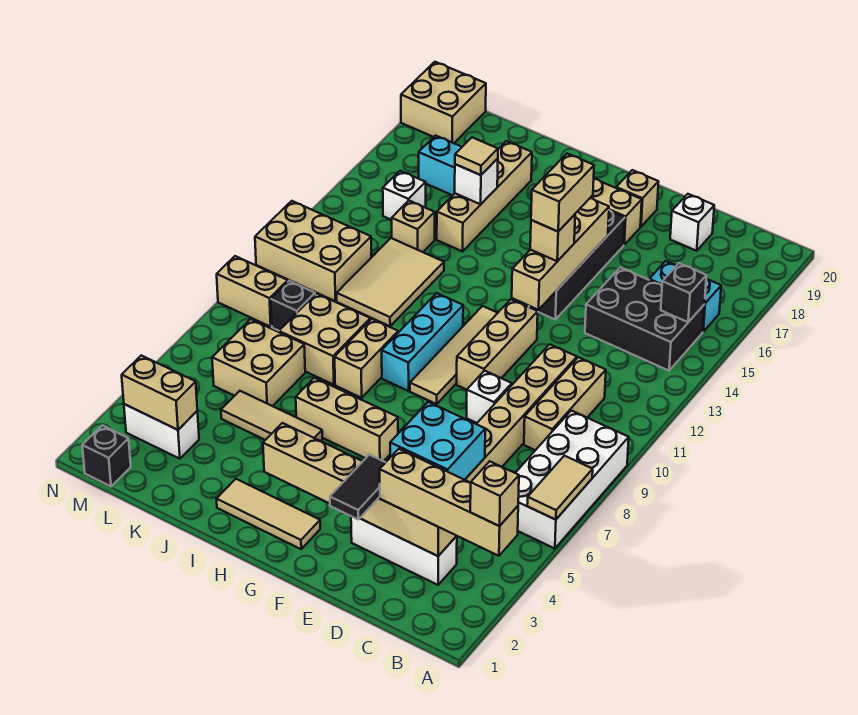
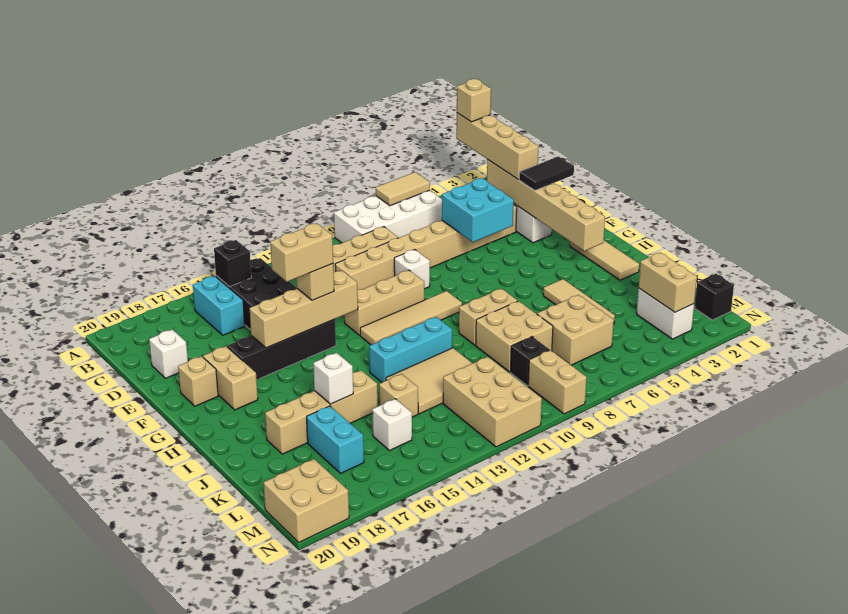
tan brick G6:I6 level 1 -> none
cyan brick H9:H11 level 1 -> cyan brick I11:I13 level 1
tan tile J16 level 3 -> none

